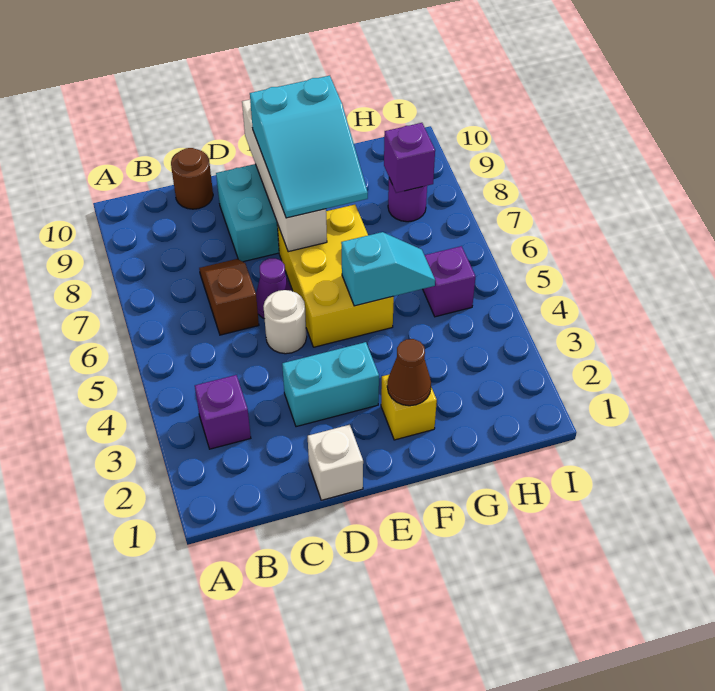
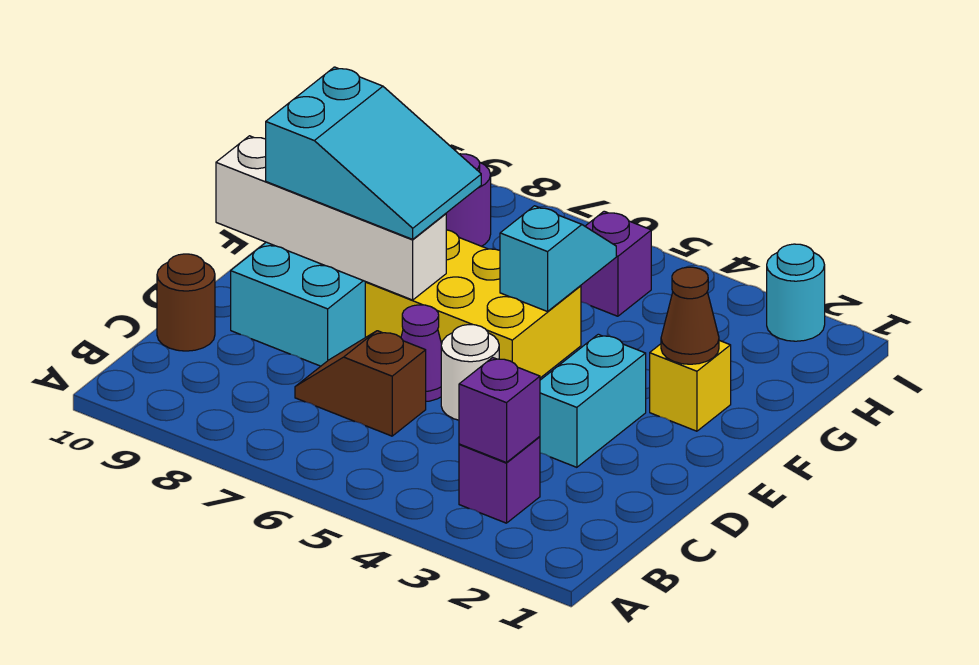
white brick D1 level 1 -> none
purple brick H8 level 2 -> purple brick B3 level 2
none -> cyan round brick I2 level 1

